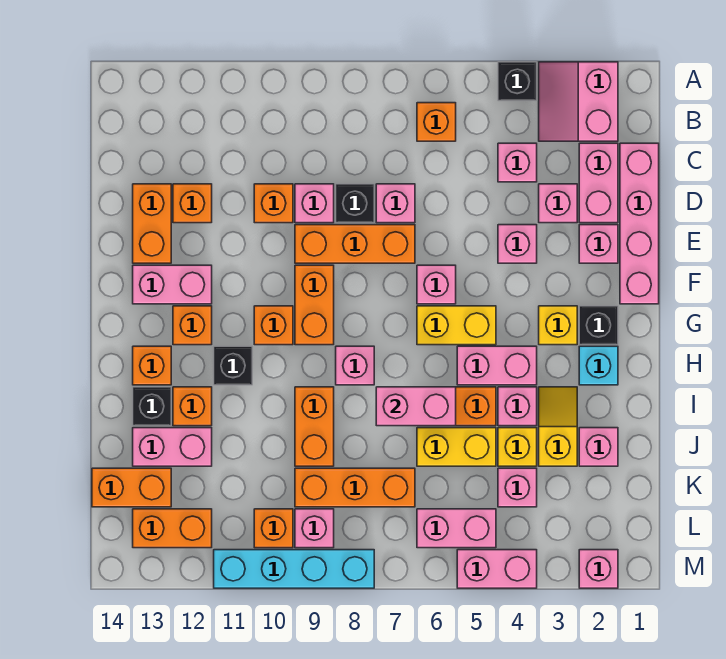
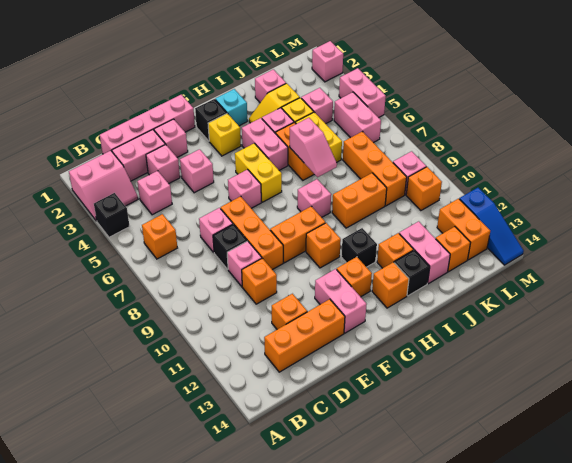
orange brick D13:E13 level 1 -> orange brick C13:E13 level 1
pink brick I6:I7 level 2 -> pink slope I6:I7 level 2 top 6
orange brick K13:K14 level 1 -> orange brick K13 level 1
cyan brick M8:M11 level 1 -> none
none -> blue slope M12:M14 level 1 top 12

